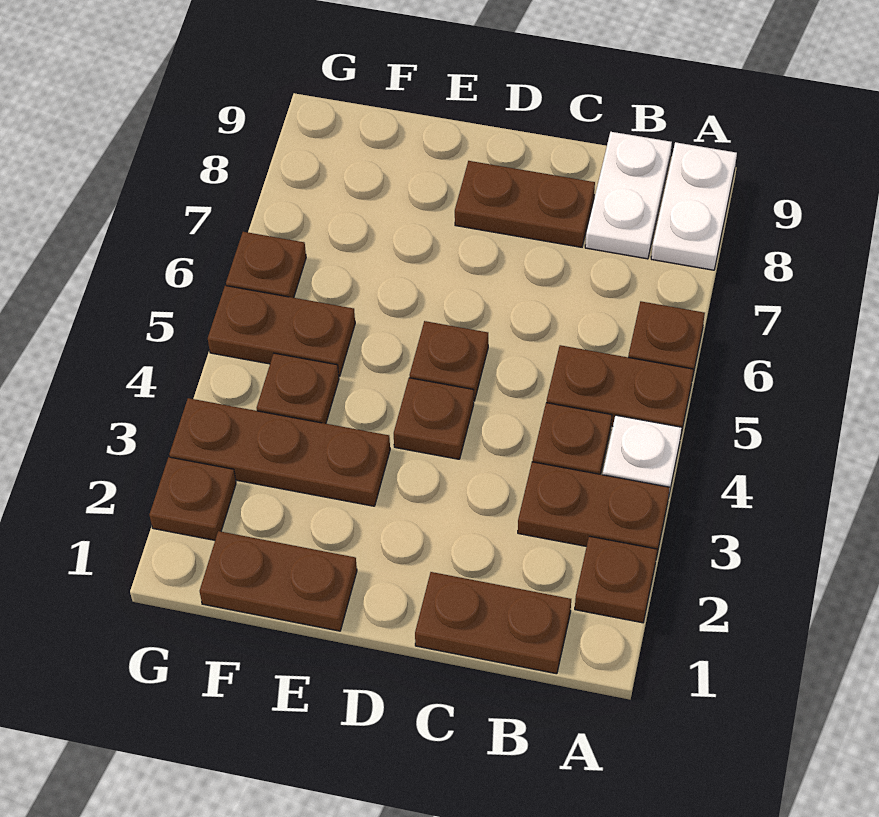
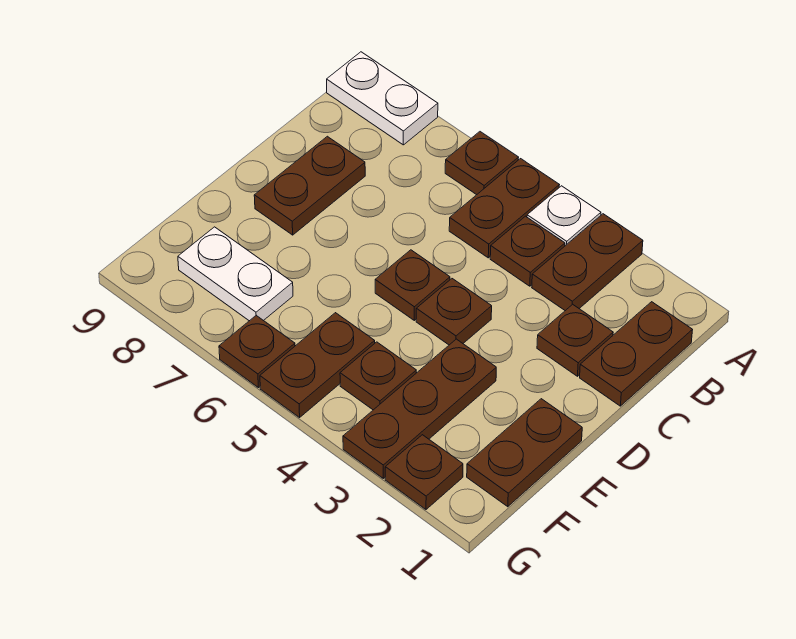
brown plate A2 level 1 -> brown plate C2 level 1
white plate B8:B9 level 1 -> white plate F7:F8 level 1

